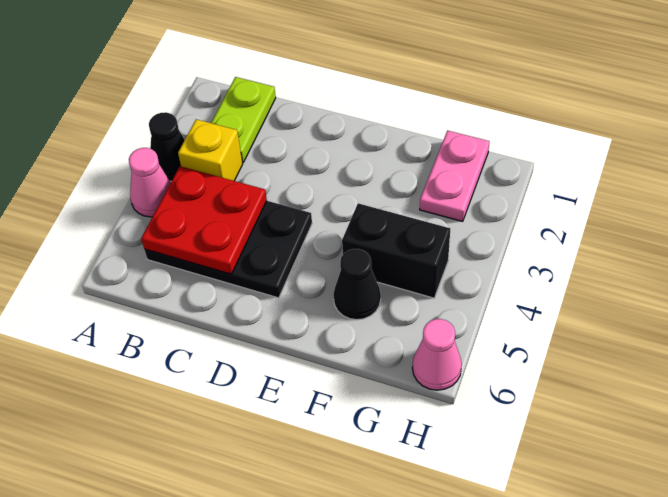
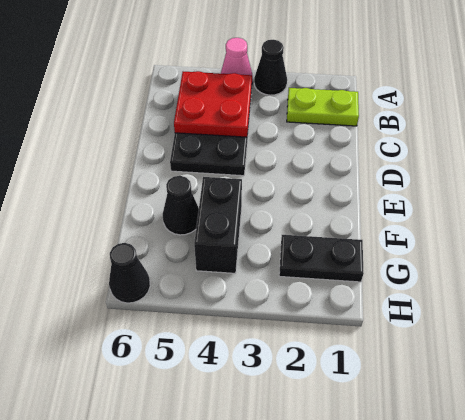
yellow brick B3 level 1 -> none
pink plate G1:G2 level 1 -> black plate G1:G2 level 1
pink cone H6 level 1 -> black cone H6 level 1

